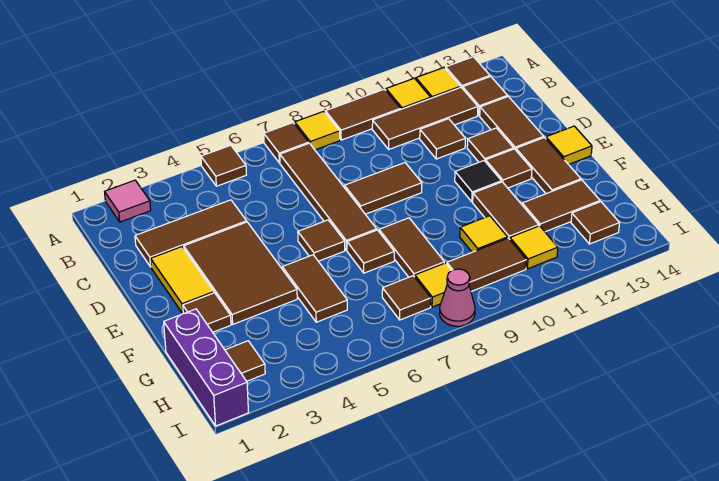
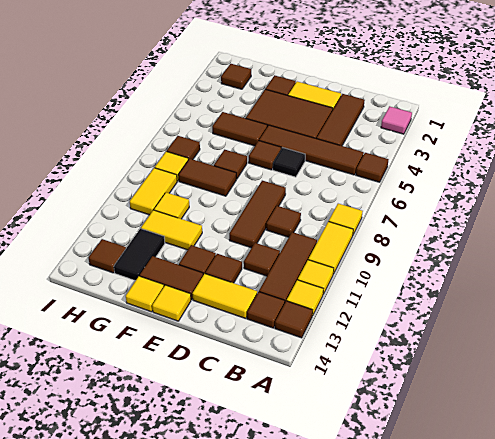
brown tile A7 level 1 -> brown tile C9 level 1
brown tile A9:A10 level 1 -> yellow tile A9:A10 level 1
brown tile B7:E7 level 1 -> brown tile B5:E5 level 1
brown tile C13:D13 level 1 -> yellow tile C13:D13 level 1
brown tile D8:D9 level 1 -> brown tile D8:D10 level 1
black tile E11 level 1 -> black tile D6 level 1
brown tile F11:G11 level 1 -> yellow tile F11:G11 level 1
purple brick G1:I1 level 1 -> none
brown tile G12:G13 level 1 -> black tile G12:G13 level 1
brown tile H9:H10 level 1 -> yellow tile H9:H10 level 1
yellow tile H11 level 1 -> yellow tile F14 level 1
pink cone I8 level 1 -> none

